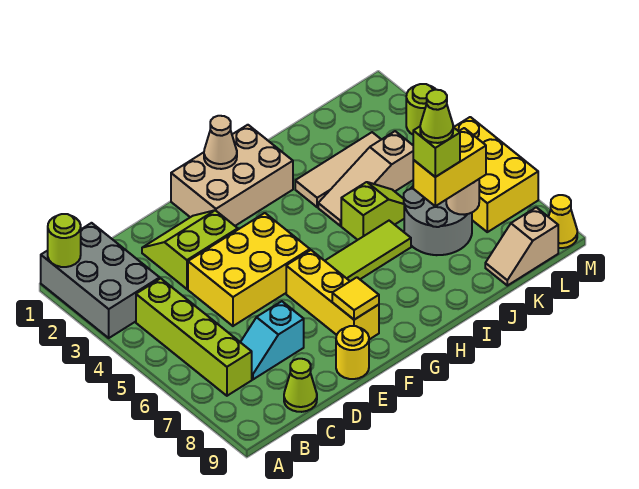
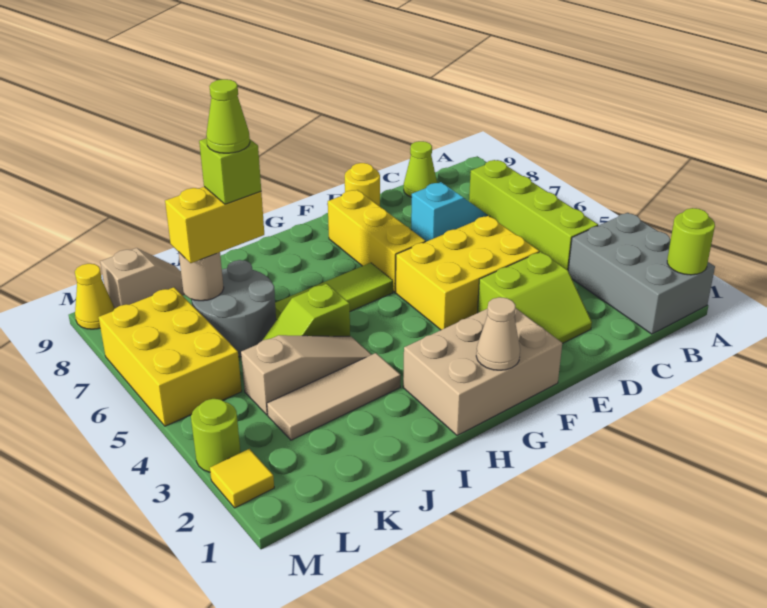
yellow tile F8 level 2 -> yellow tile M2 level 1

